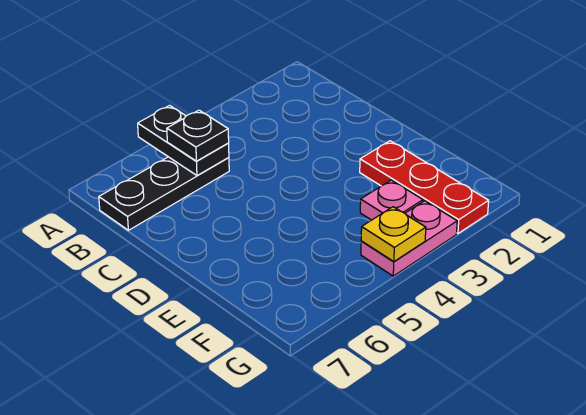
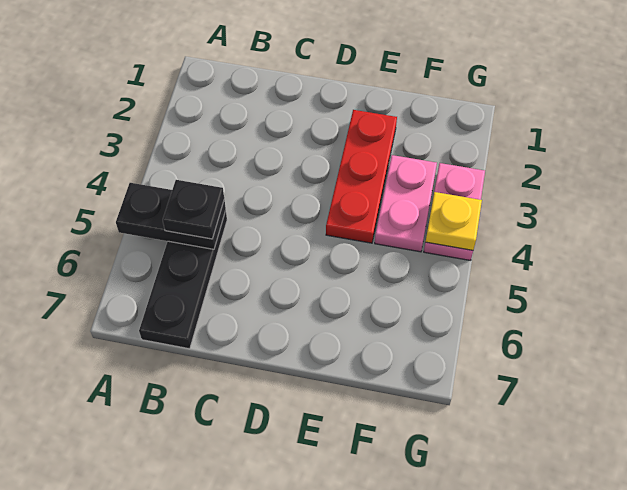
red plate E2:G2 level 1 -> red plate E2:E4 level 1
pink plate F3 level 1 -> pink plate F3:F4 level 1

